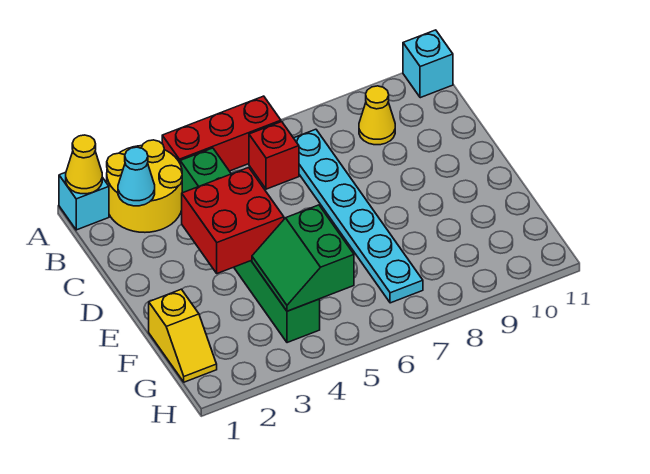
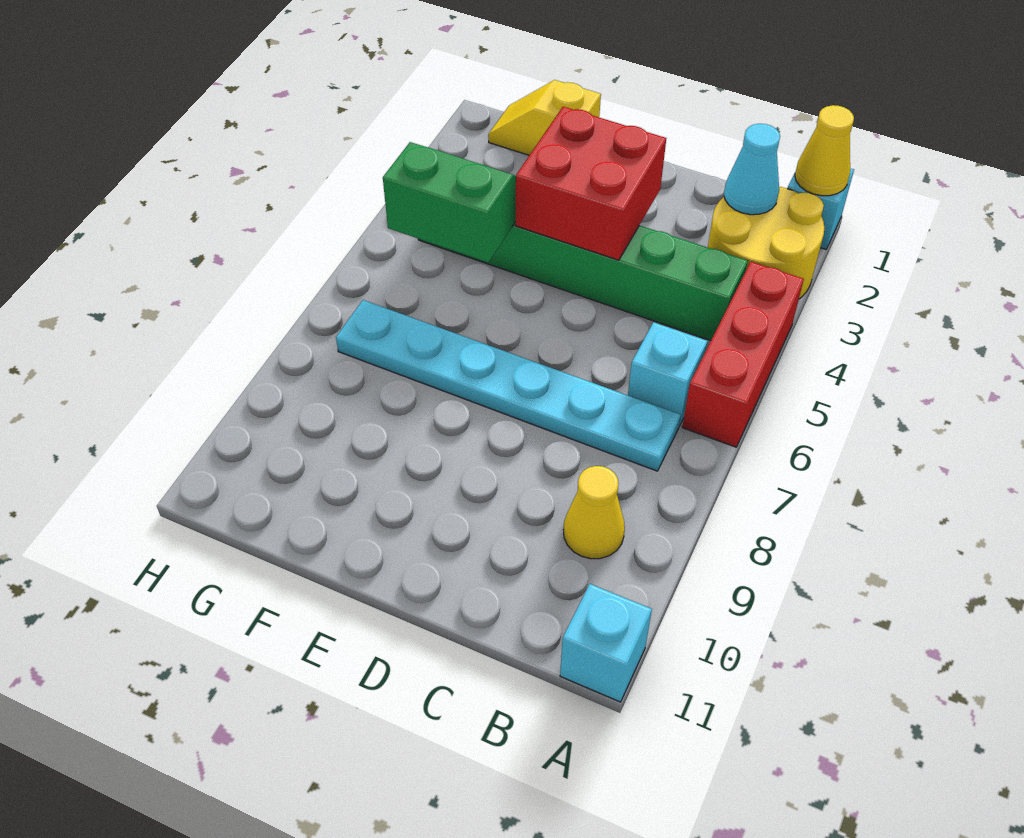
red brick B6 level 1 -> cyan brick B6 level 1

